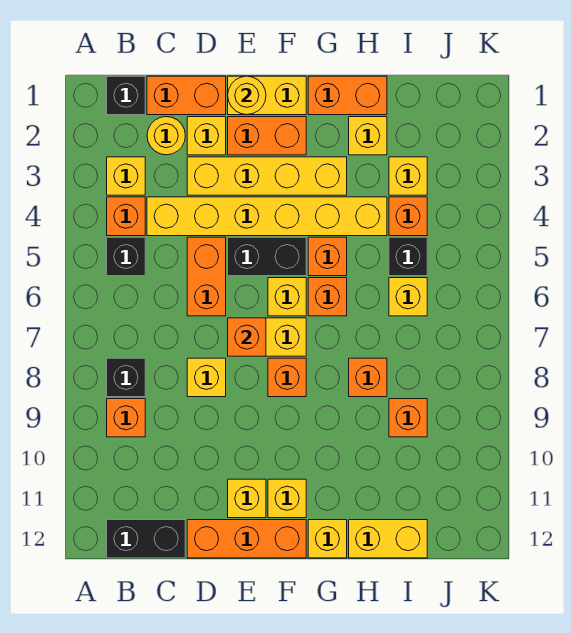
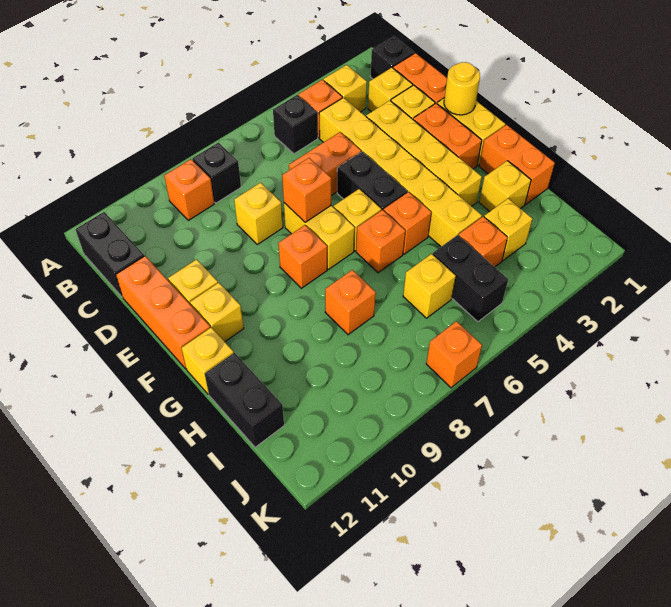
yellow round brick C2 level 1 -> yellow brick C2 level 1
yellow brick H12:I12 level 1 -> black brick H12:I12 level 1
black brick I5 level 1 -> black brick I5:J5 level 1
orange brick I9 level 1 -> orange brick K7 level 1

